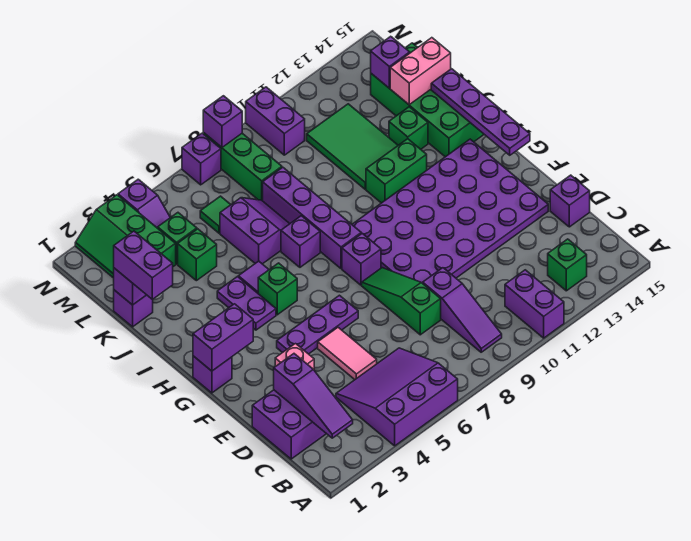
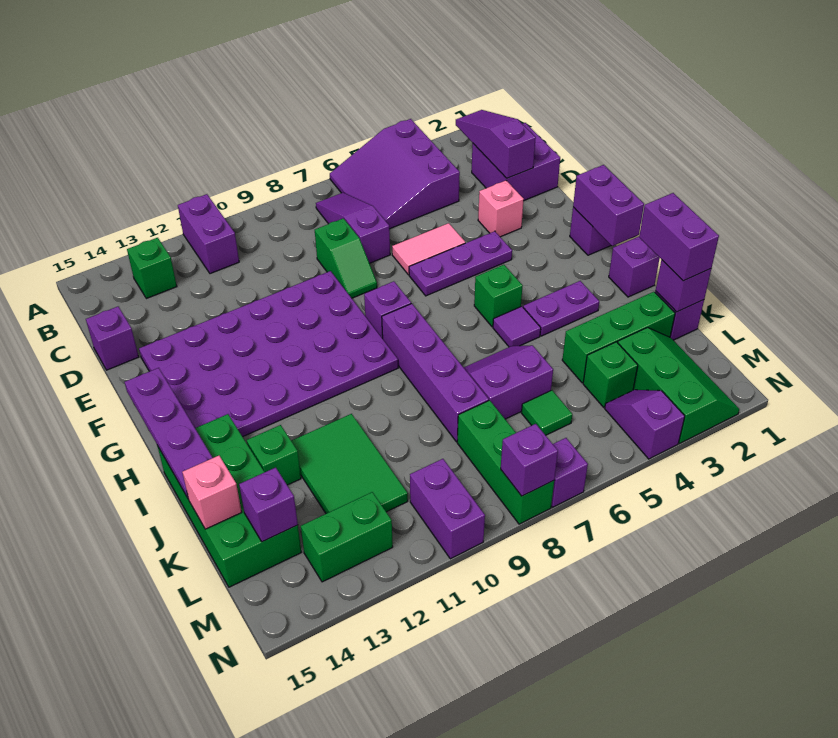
purple slope A4:C6 level 1 top A -> purple slope A4:C6 level 1 top 4
purple slope B9:D9 level 1 top D -> purple slope B7:D7 level 1 top D
pink tile D5:E5 level 1 -> pink tile E5:E6 level 1
green slope D8:F8 level 1 top D -> green slope D8:E8 level 1 top D
purple brick G1:G2 level 2 -> purple brick G1:H1 level 2
purple plate H4:I4 level 1 -> purple plate I3:I4 level 1
purple brick I7 level 1 -> purple brick I1 level 1
green brick I11:I12 level 1 -> green brick M12:M13 level 1
purple slope J6:K7 level 1 top 6 -> purple slope J6:K7 level 1 top K
green brick K4 level 1 -> green brick K2:K4 level 1
pink brick K14:K15 level 2 -> pink brick K15 level 2

